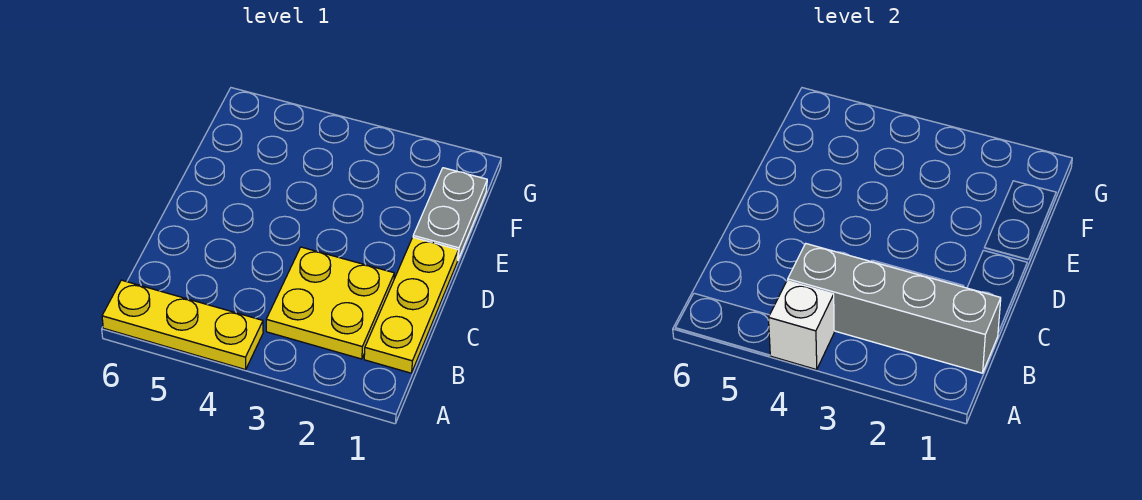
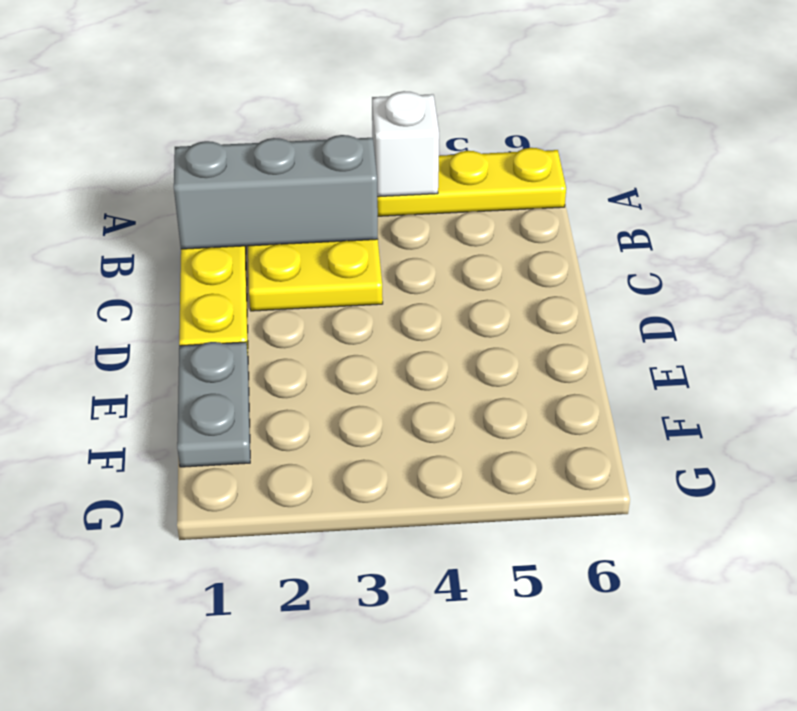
grey brick B1:B4 level 2 -> grey brick B1:B3 level 2

